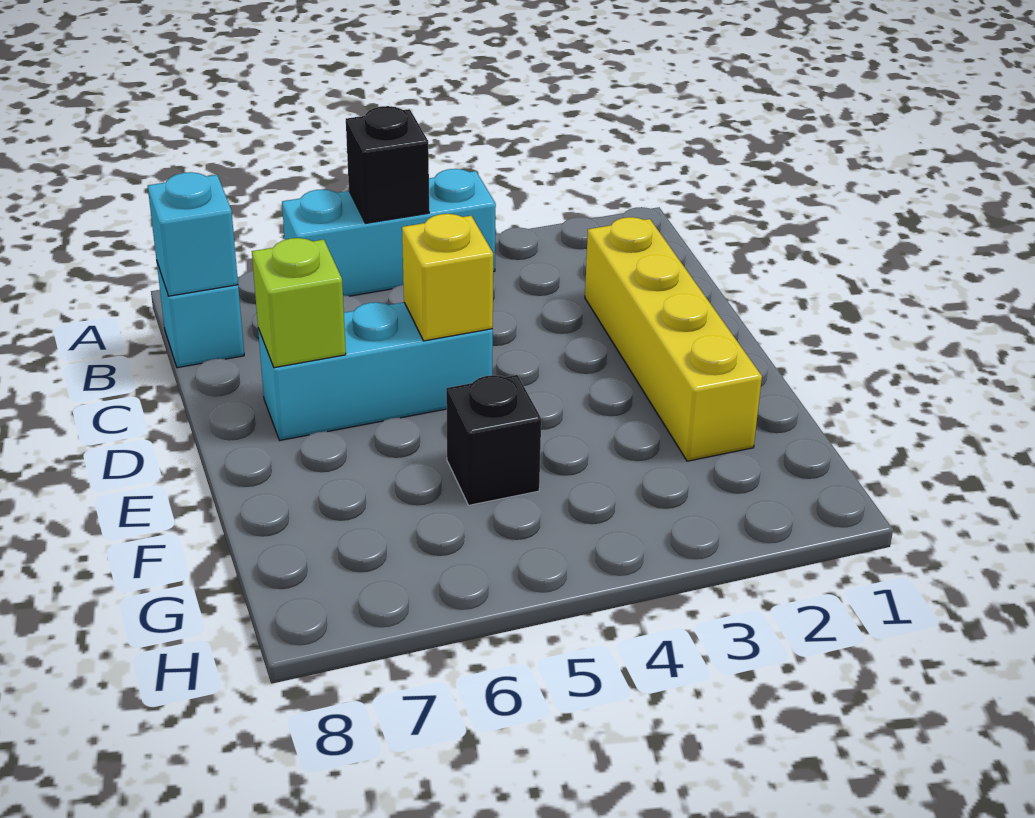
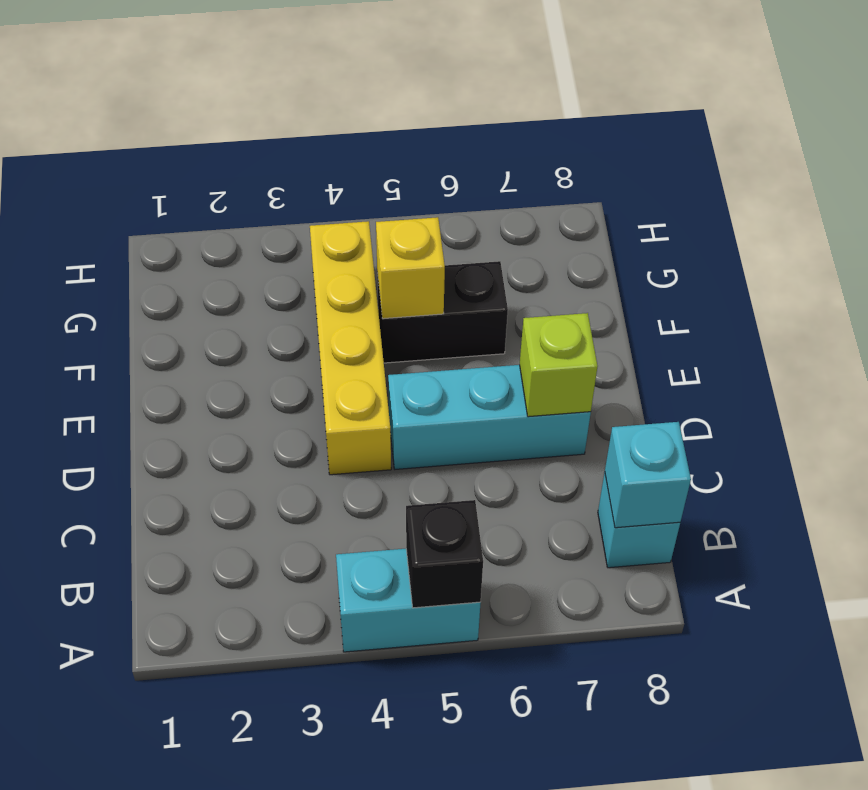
cyan brick A4:A6 level 1 -> cyan brick A4:A5 level 1
yellow brick C2:F2 level 1 -> yellow brick D4:G4 level 1
yellow brick D5 level 2 -> yellow brick F5 level 2
black brick F5 level 1 -> black brick F5:F6 level 1

